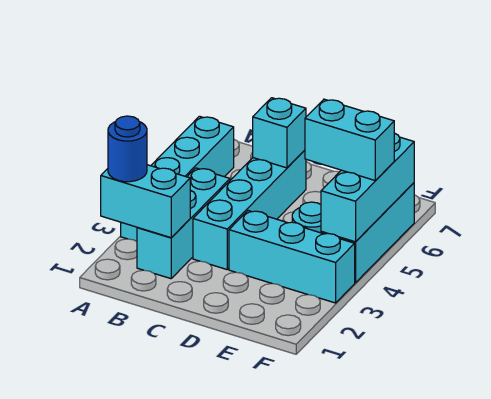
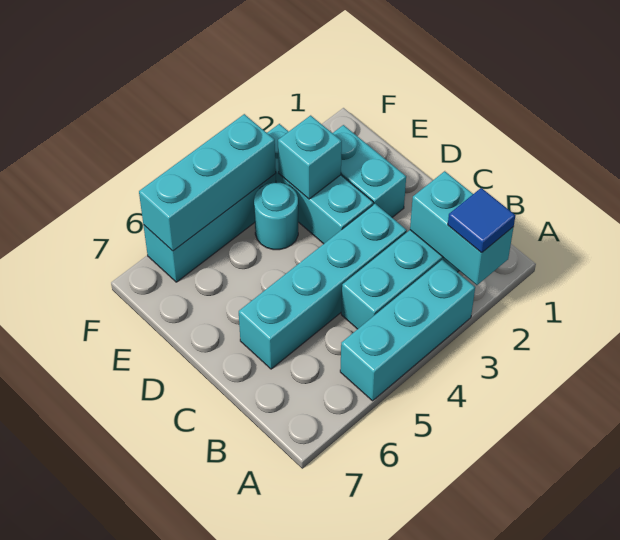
blue round brick A2 level 3 -> blue tile A2 level 3
cyan brick A3:A6 level 1 -> cyan brick A3:A5 level 1
cyan brick C6 level 2 -> cyan brick E3 level 2
cyan brick E5:F5 level 3 -> cyan brick D2:E2 level 1

